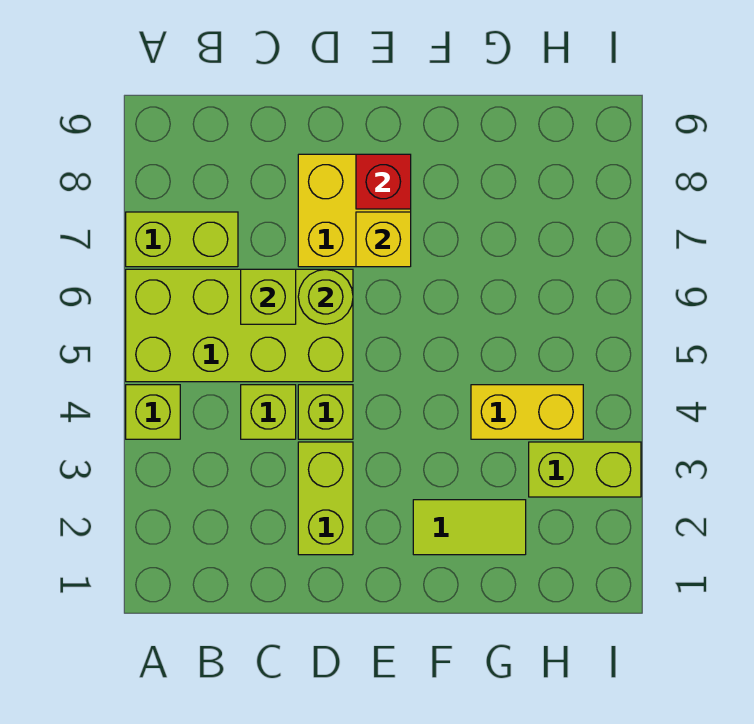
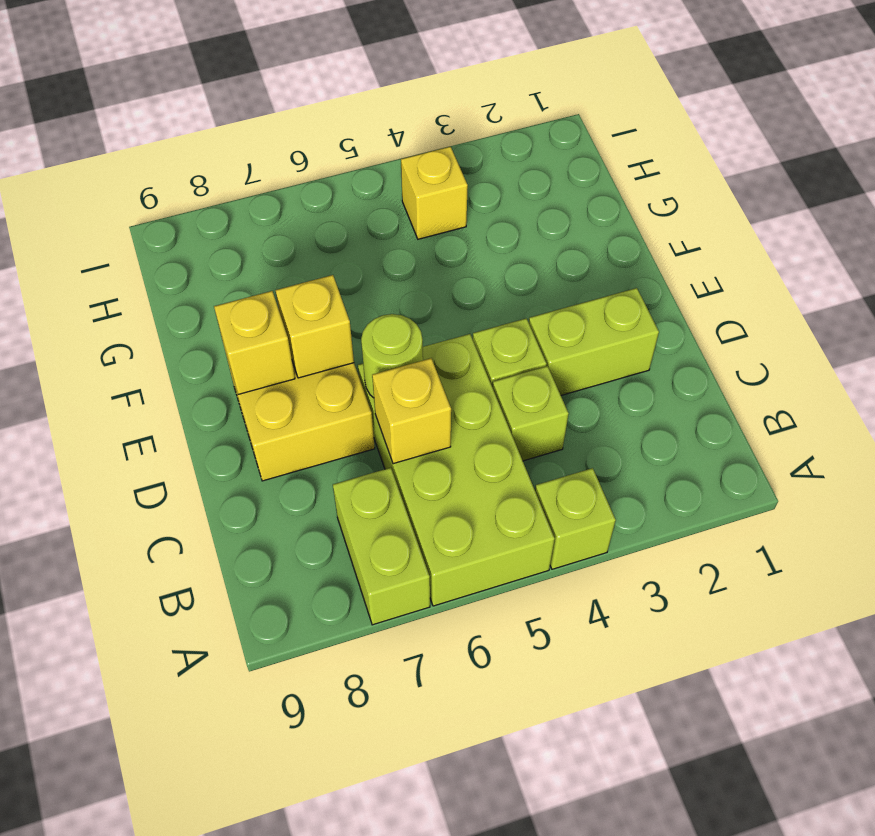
lime brick C6 level 2 -> yellow brick C6 level 2
red brick E8 level 2 -> yellow brick E8 level 2
lime tile F2:G2 level 1 -> none
yellow brick G4:H4 level 1 -> yellow brick H4 level 1
lime brick H3:I3 level 1 -> none

